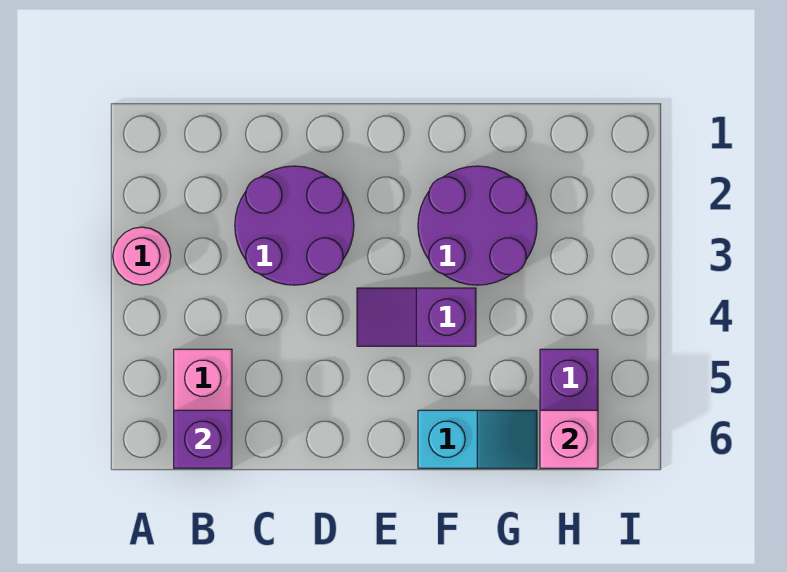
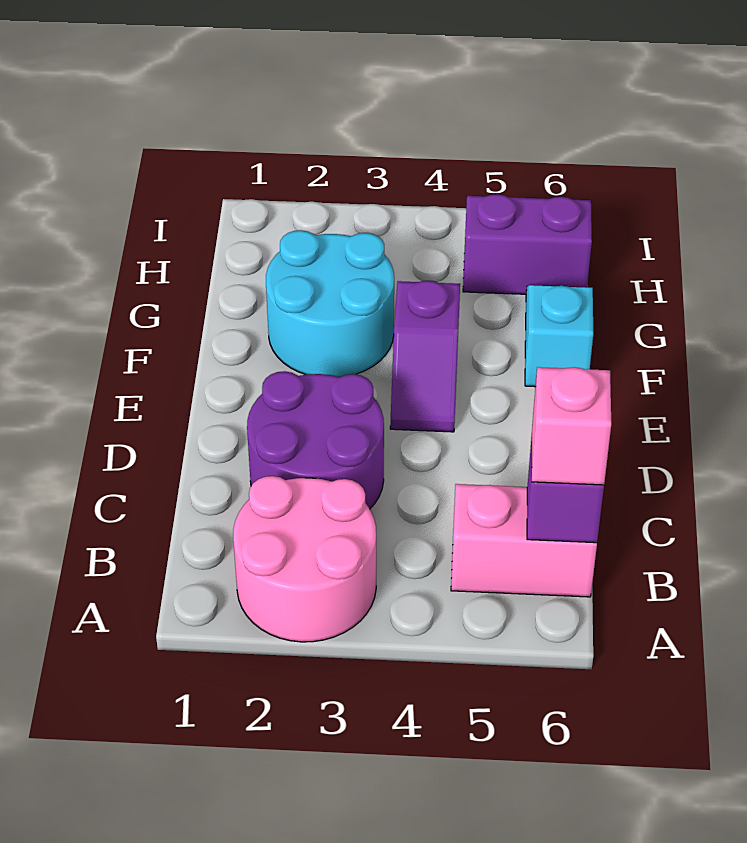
pink round brick A3 level 1 -> pink round brick A2:B3 level 1
purple round brick F2:G3 level 1 -> cyan round brick F2:G3 level 1
pink brick H6 level 2 -> pink brick B6 level 3

